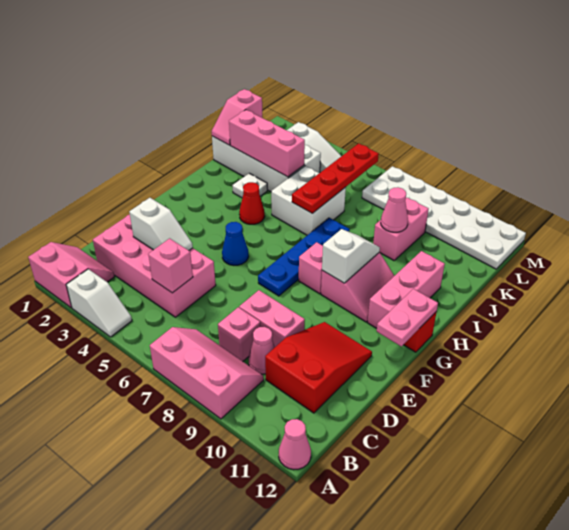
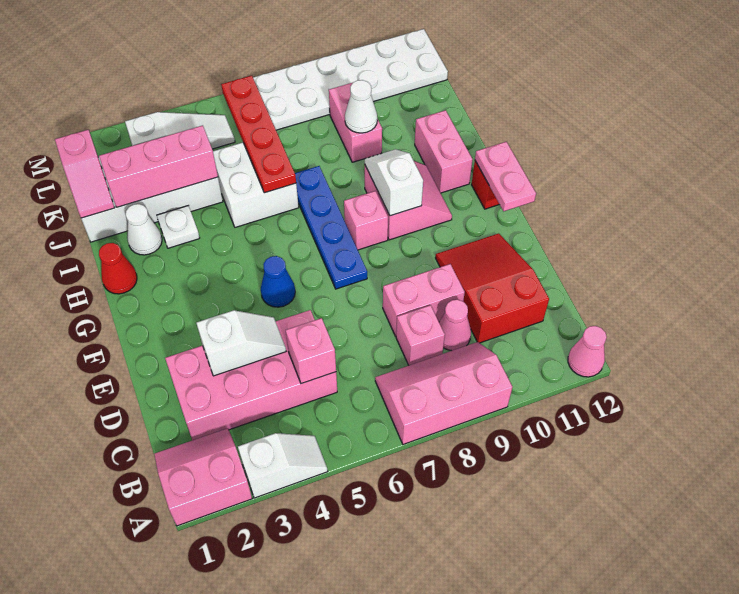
pink brick G11:I11 level 1 -> pink brick H11:I11 level 1
red cone H4 level 1 -> red cone H1 level 1
none -> white cone I2 level 1
pink cone J9 level 2 -> white cone J9 level 2

